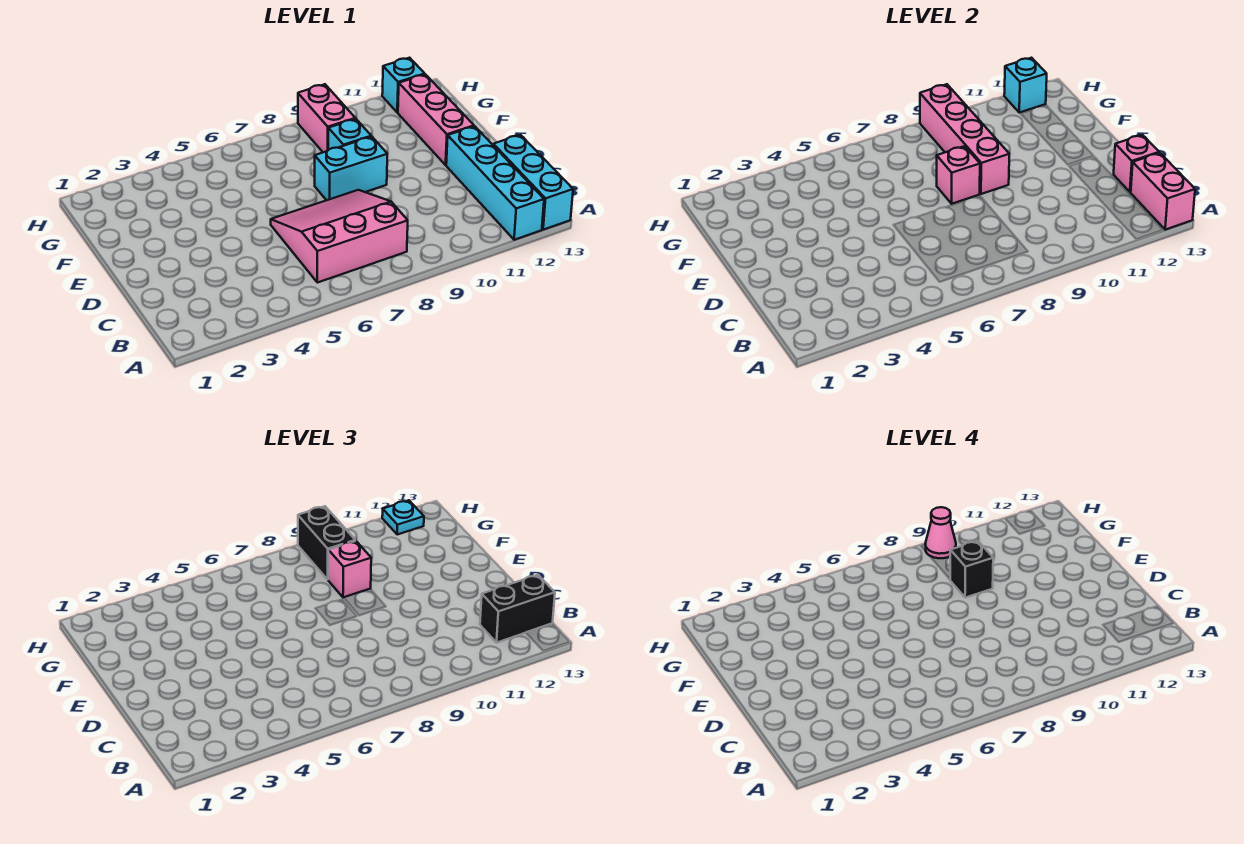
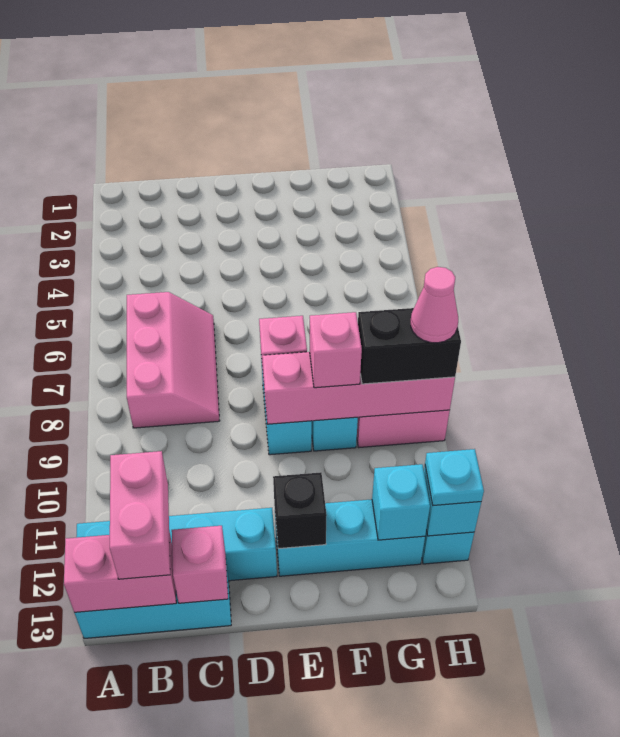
pink slope B6:D8 level 1 top B -> pink slope B6:C8 level 1 top B
black brick B12:B13 level 3 -> pink brick B12:B13 level 3
pink brick E12:G12 level 1 -> cyan brick E12:G12 level 1
black brick F9 level 4 -> black brick E12 level 2
none -> cyan brick G12 level 2

